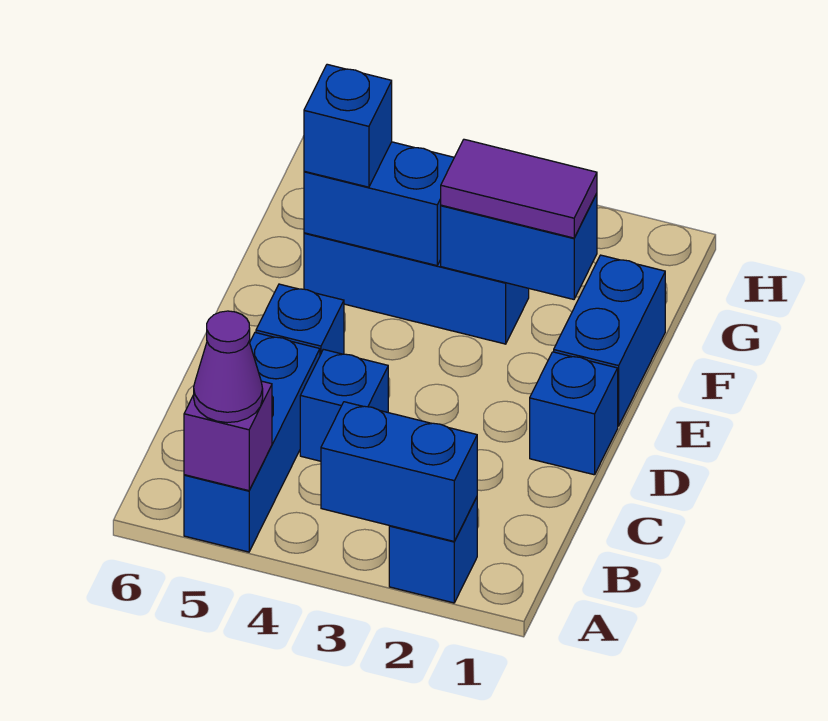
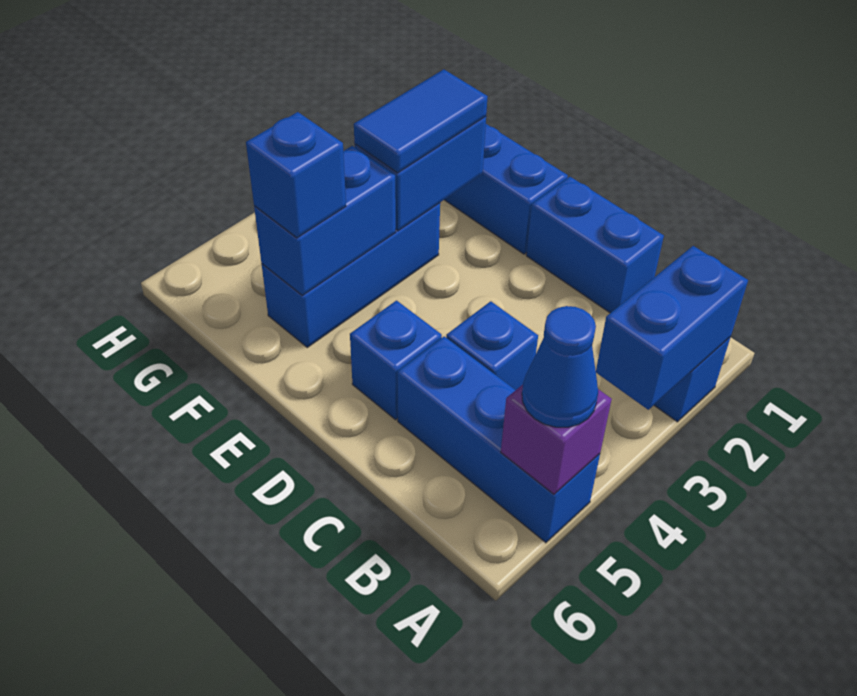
purple cone A5 level 3 -> blue cone A5 level 3
blue brick D1 level 1 -> blue brick C1:D1 level 1
purple tile F2:F3 level 3 -> blue tile F2:F3 level 3

